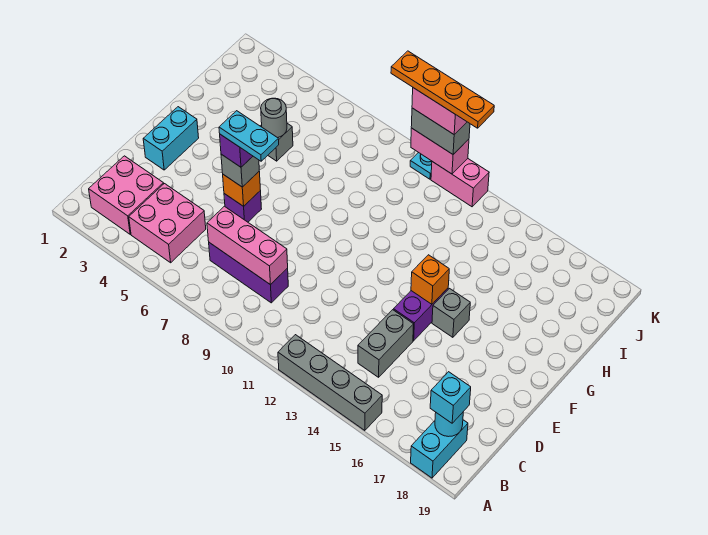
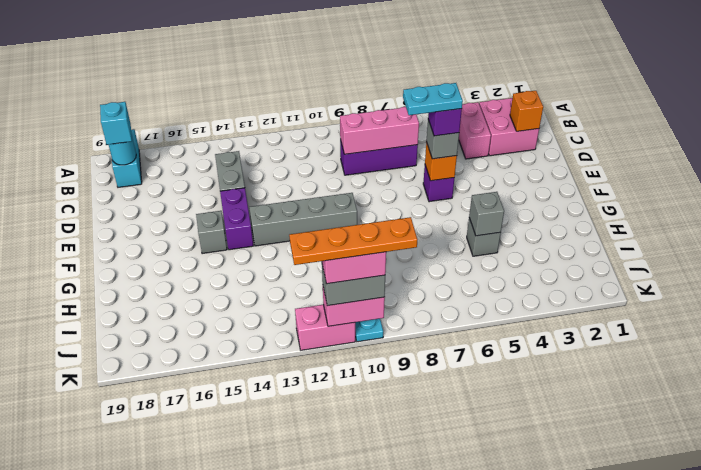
grey brick A12:A15 level 1 -> grey brick F10:F13 level 1
pink brick B4:C5 level 1 -> pink brick B4:C4 level 1
cyan brick E2:F2 level 1 -> none
orange brick F14 level 2 -> orange brick C2 level 2
grey round brick H5 level 2 -> grey brick H5 level 2

